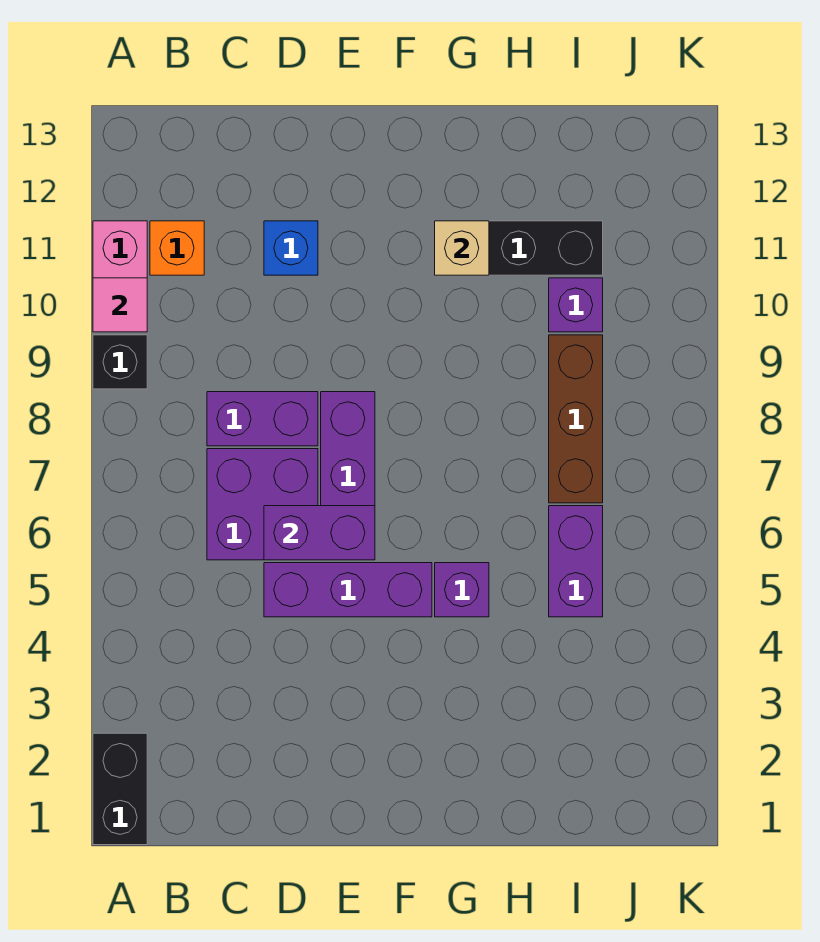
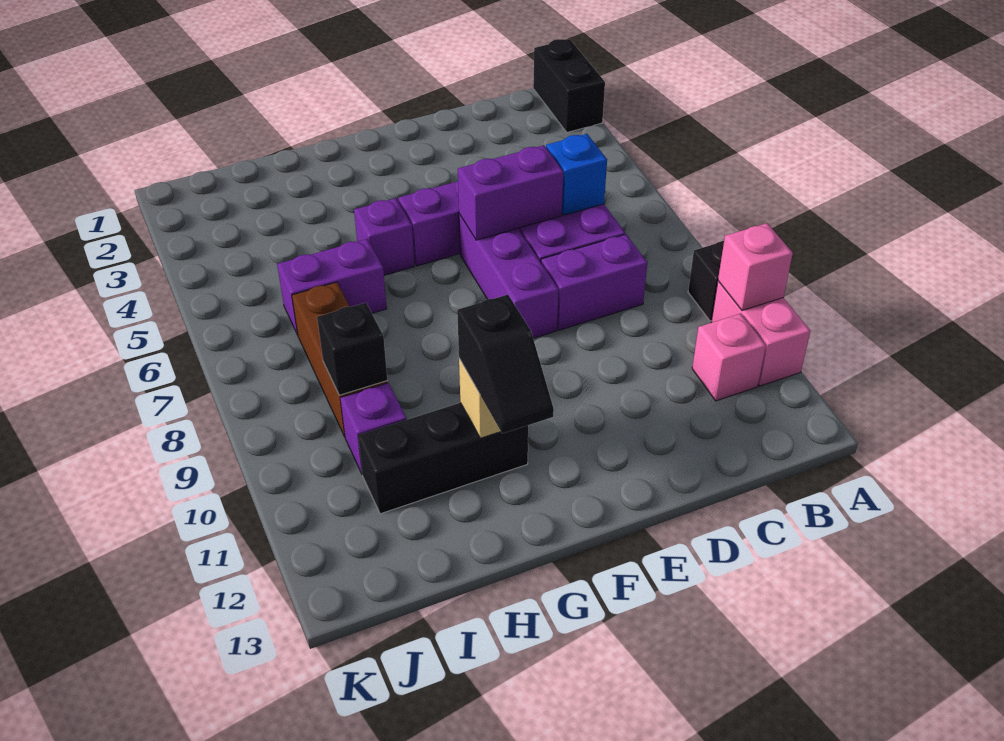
pink tile A10 level 2 -> pink brick A10 level 2
orange brick B11 level 1 -> pink brick B11 level 1
blue brick D11 level 1 -> blue brick C6 level 2
none -> black slope G11:G12 level 3 top 11
purple brick I5:I6 level 1 -> purple brick H6:I6 level 1
none -> black brick I9 level 2

